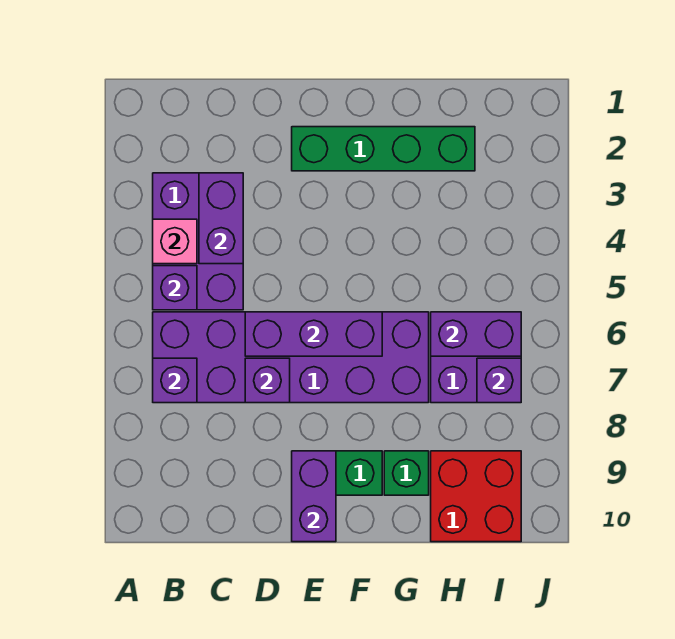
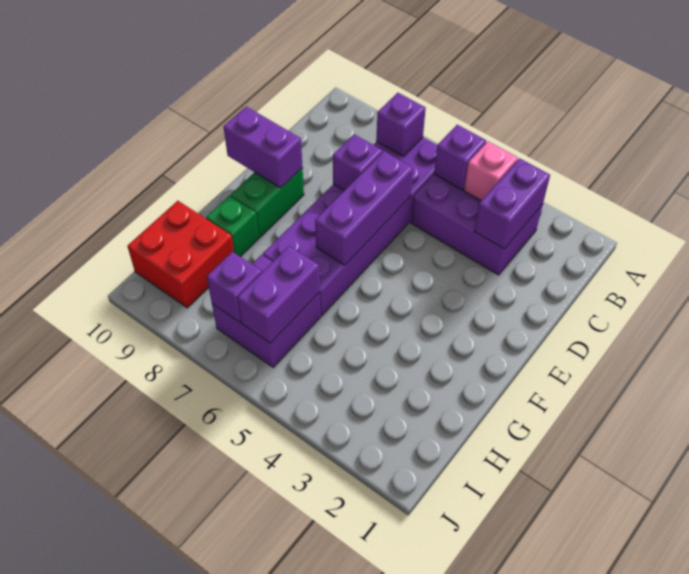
purple brick C3:C4 level 2 -> purple brick B3:C3 level 2
green brick E2:H2 level 1 -> none

